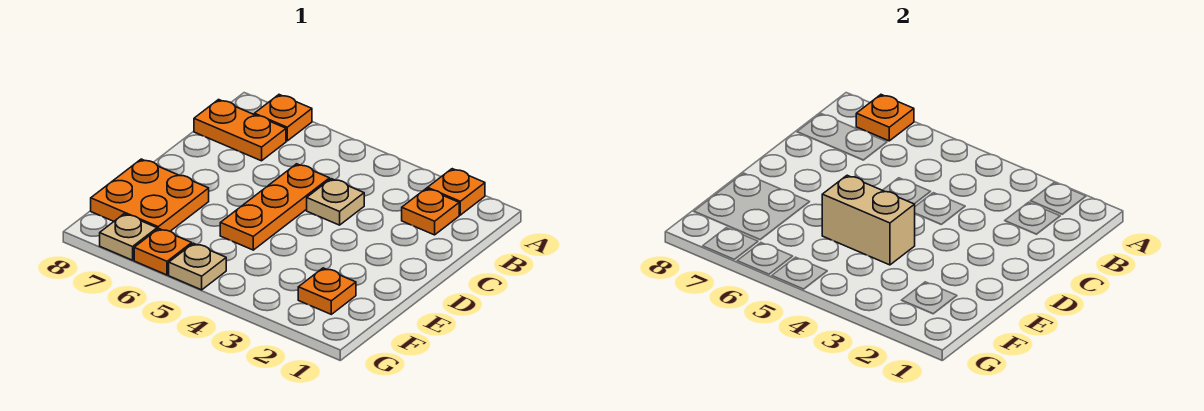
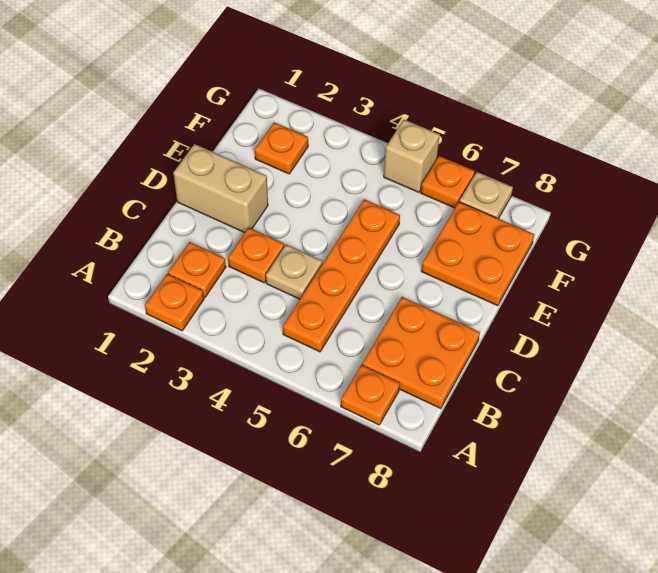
orange plate A7 level 2 -> orange plate C3 level 1
orange plate B7:B8 level 1 -> orange plate B7:C8 level 1
orange plate C5:E5 level 1 -> orange plate B5:E5 level 1
tan brick E4:E5 level 2 -> tan brick D1:D2 level 1
tan plate G5 level 1 -> tan brick G5 level 1

